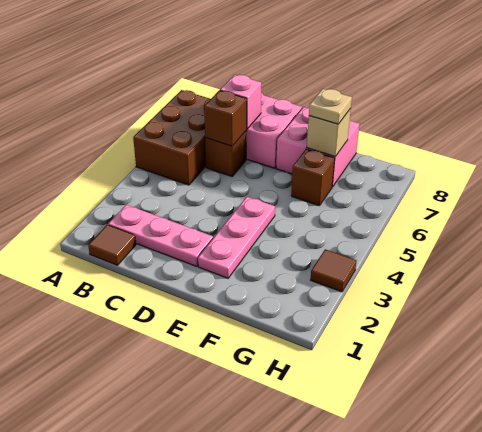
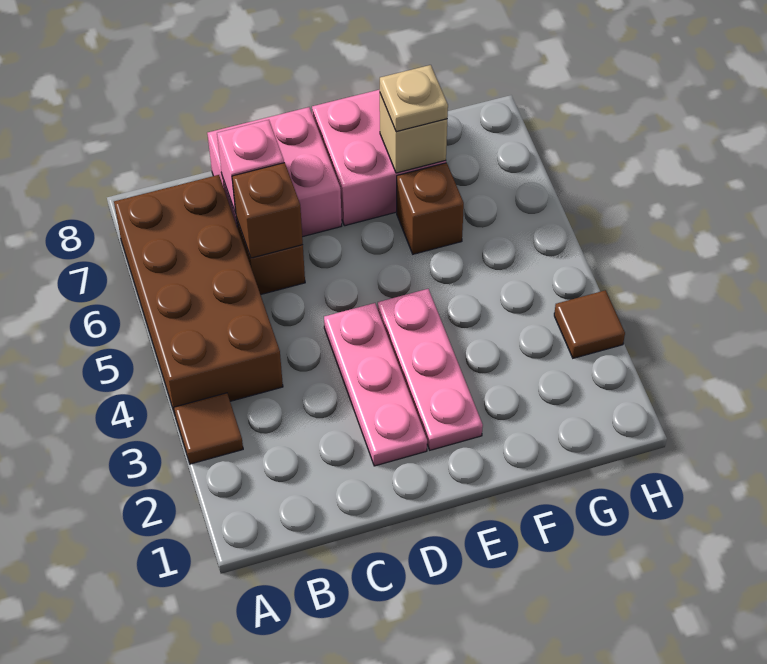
brown brick A5:B7 level 1 -> brown brick A4:B7 level 1
brown tile B1 level 1 -> brown tile A3 level 1
pink plate B2:D2 level 1 -> pink plate D2:D4 level 1

